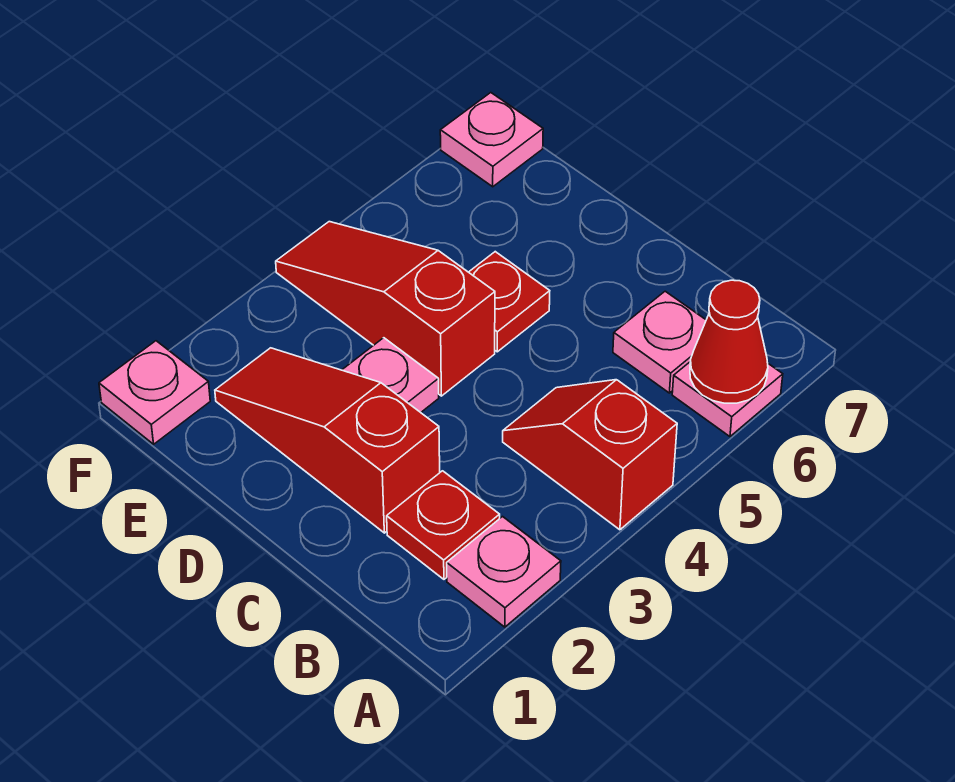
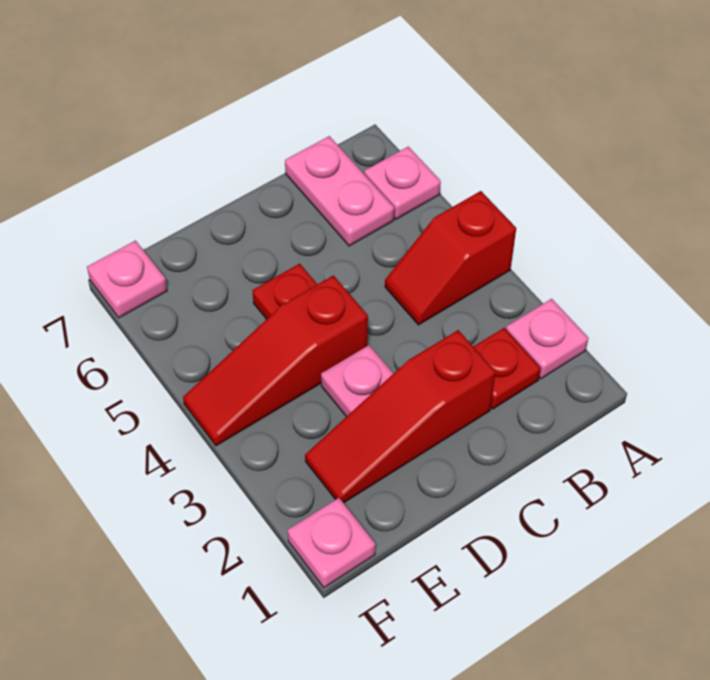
red cone A6 level 2 -> none
pink plate B6 level 1 -> pink plate B6:B7 level 1

